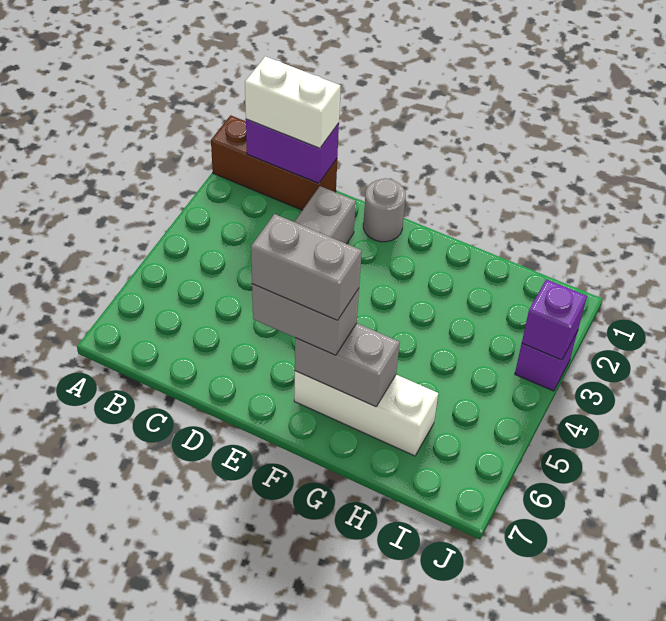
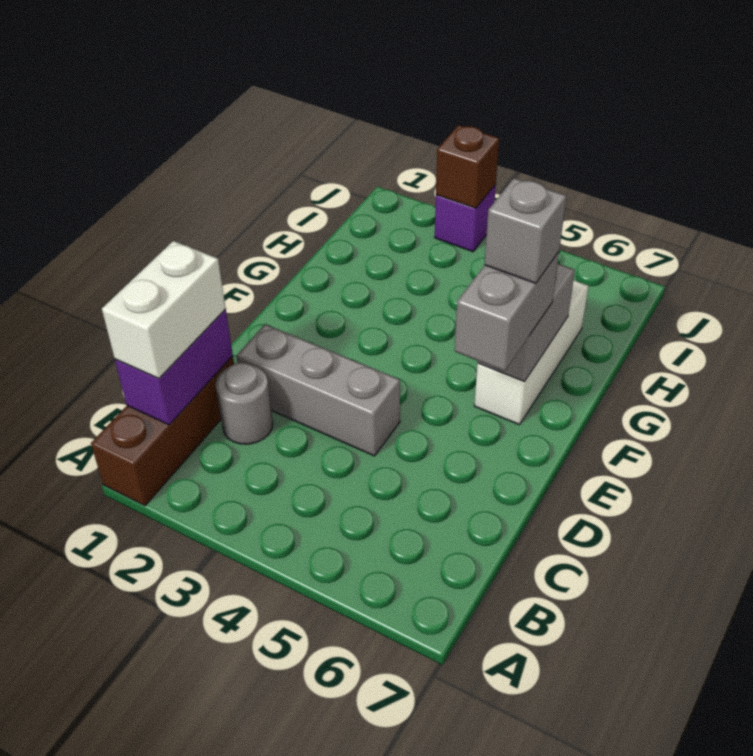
grey round brick E1 level 1 -> grey round brick C2 level 1
grey brick E6:F6 level 4 -> grey brick F6 level 4
purple brick J3 level 2 -> brown brick J3 level 2

